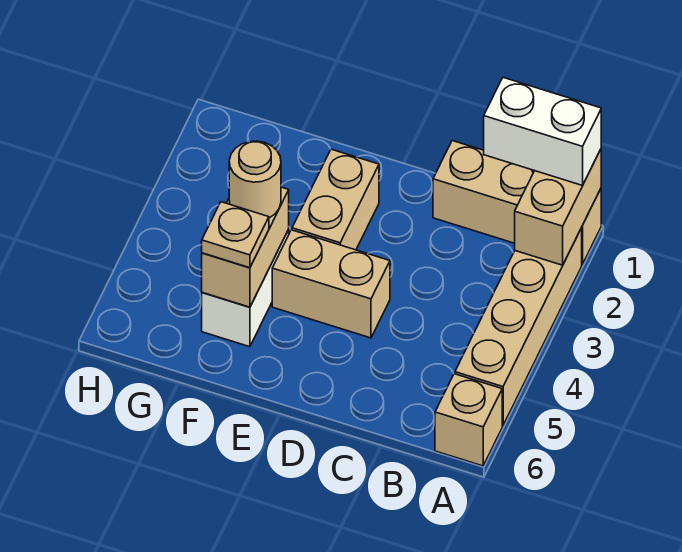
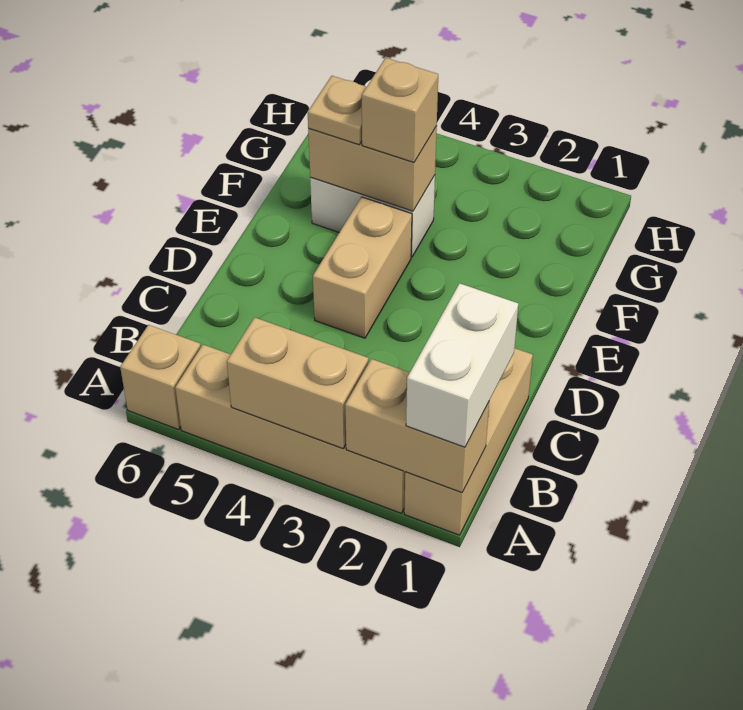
tan brick E2:E3 level 1 -> tan brick A3:A4 level 2
tan round brick F4 level 3 -> tan brick F4 level 3

